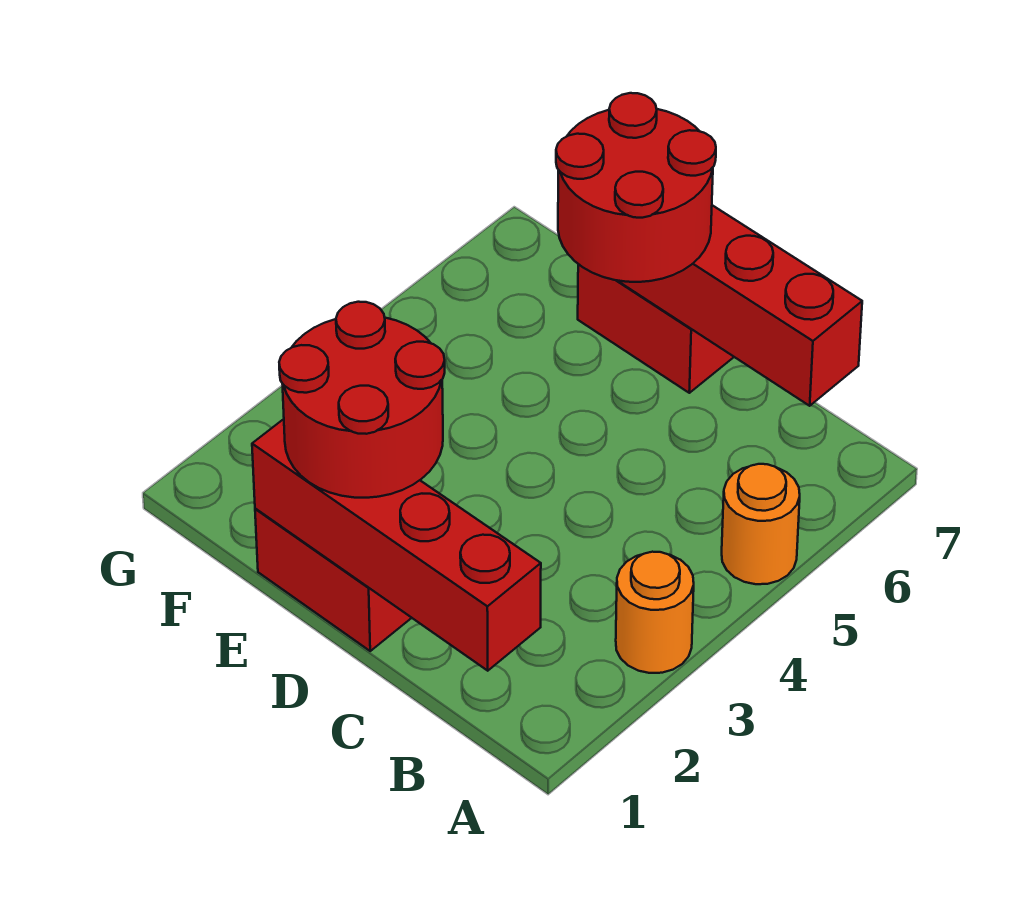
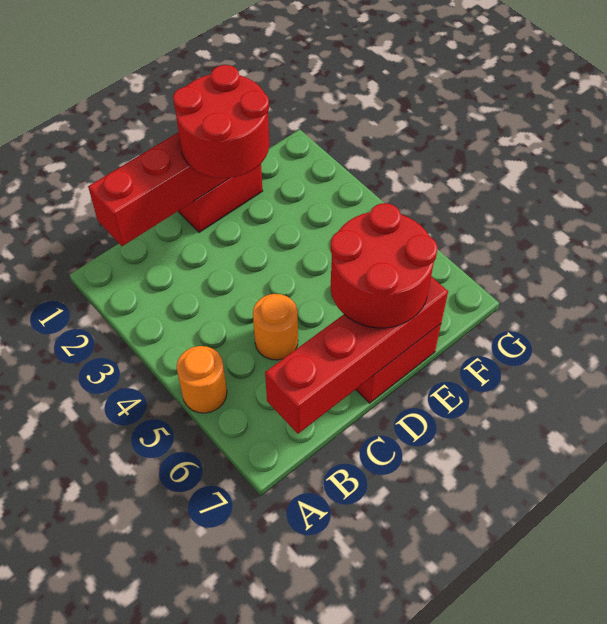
orange round brick A3 level 1 -> orange round brick C5 level 1

